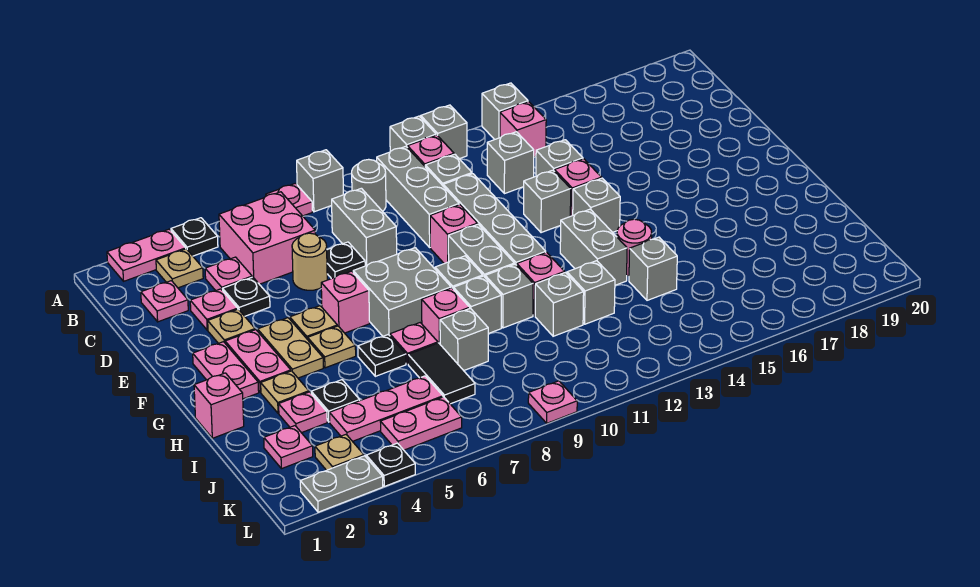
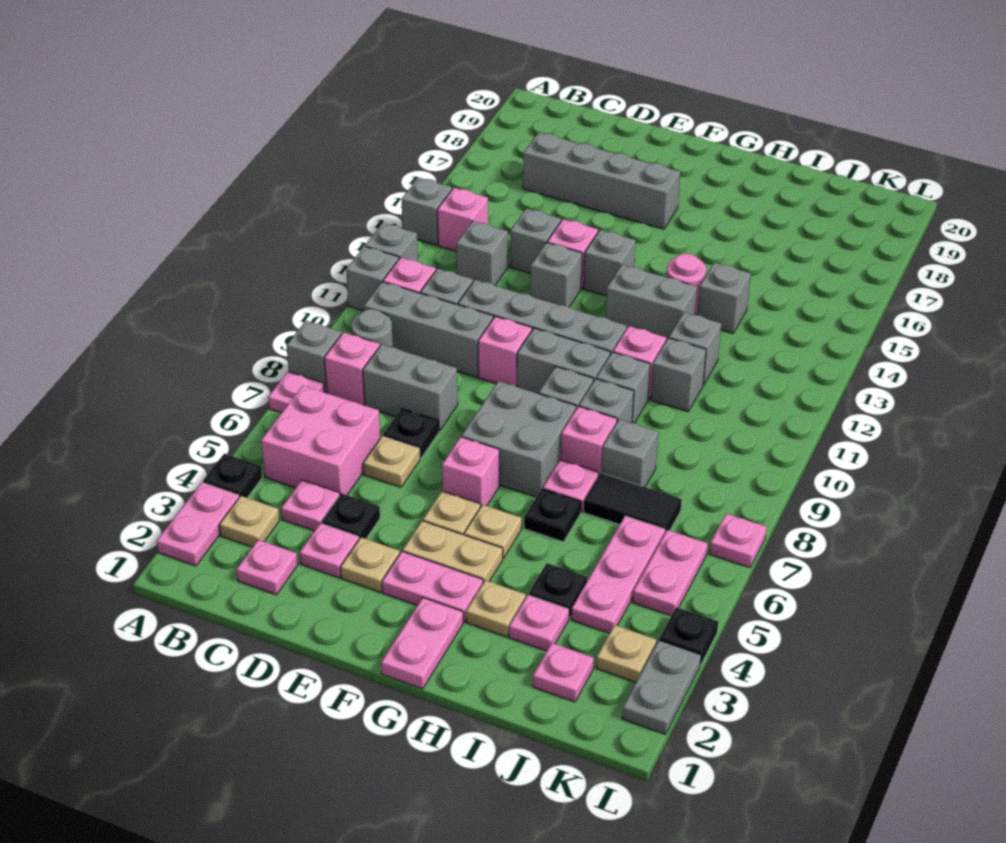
none -> grey brick C17:F17 level 1
tan round brick D6 level 1 -> tan plate D6 level 1
pink plate F2:G2 level 1 -> pink plate G1:G2 level 1
pink brick H1 level 1 -> pink brick B8 level 1
pink plate L9 level 1 -> pink plate L7 level 1

